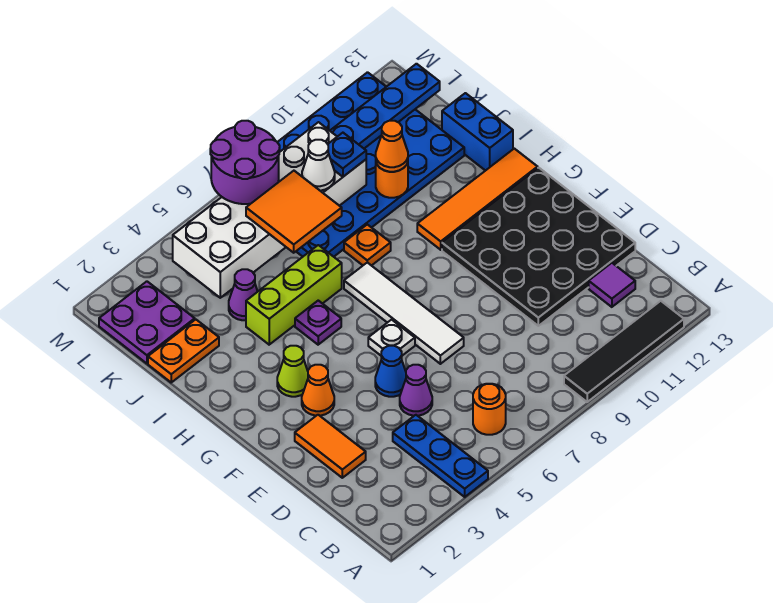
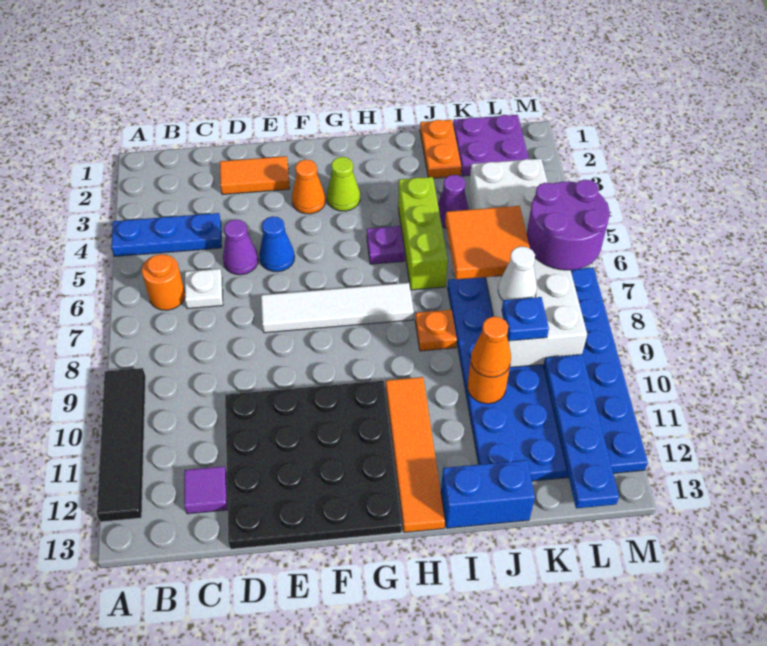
white plate F6 level 1 -> white plate C6 level 1

